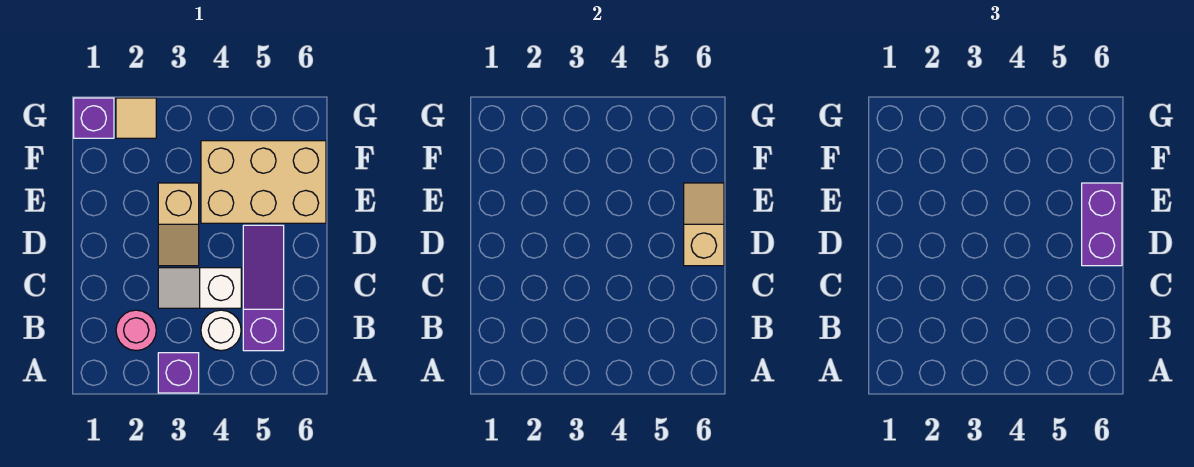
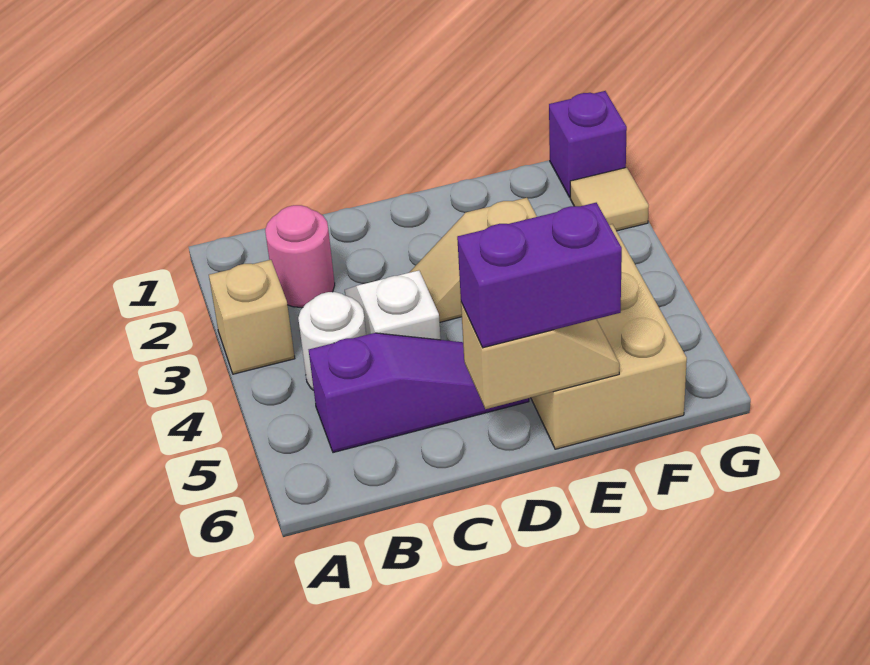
purple brick A3 level 1 -> tan brick A3 level 1

